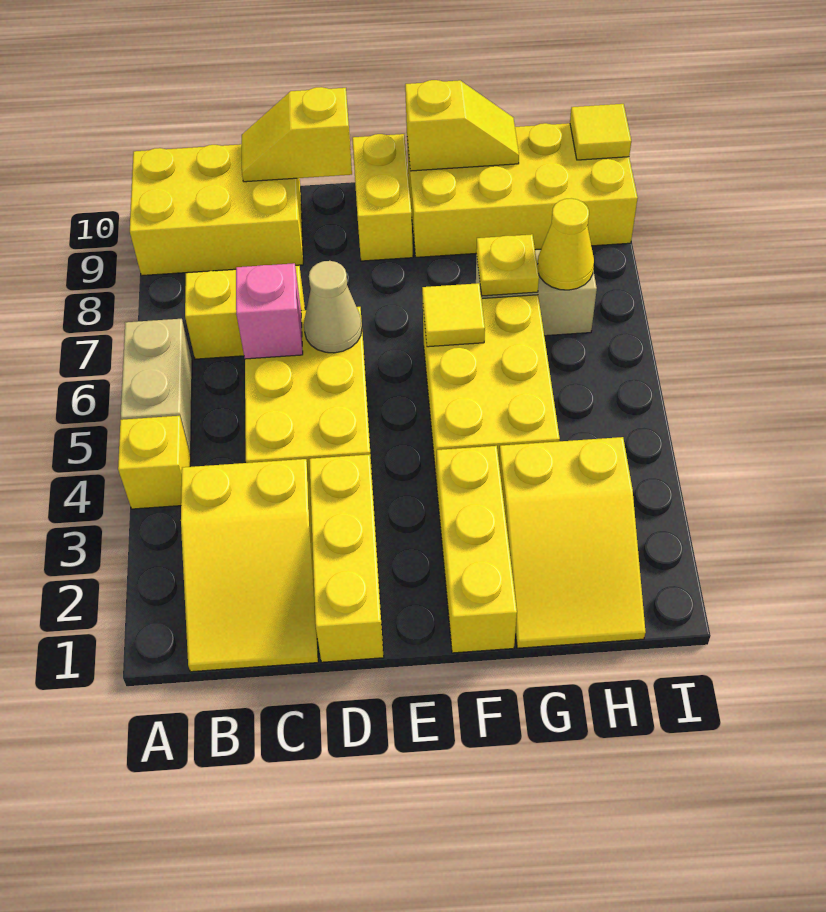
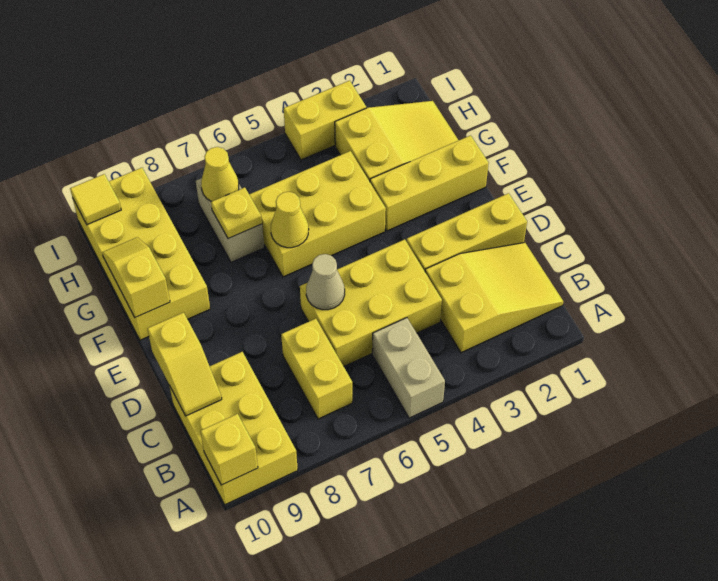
yellow brick A4 level 1 -> yellow brick A10 level 2
tan brick A5:A6 level 1 -> tan brick A5:B5 level 1
pink brick C6 level 2 -> none
yellow brick E9:E10 level 1 -> yellow brick I3:I4 level 1
yellow tile F6 level 2 -> yellow cone F6 level 2

